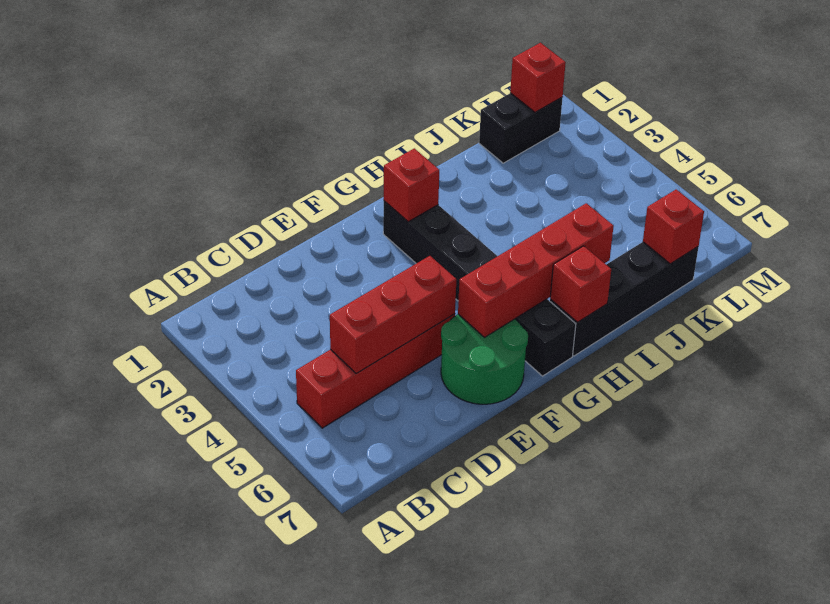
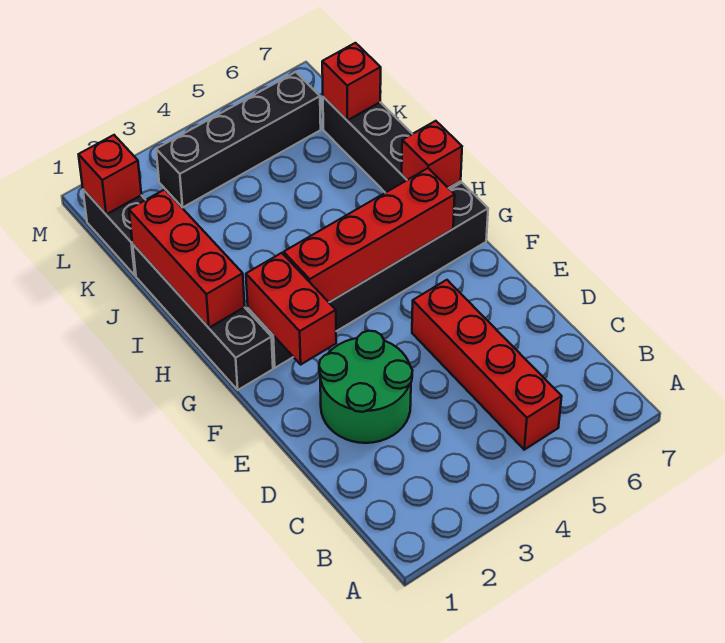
red brick C5:E5 level 2 -> red brick H1:J1 level 2
green round brick E6:F7 level 1 -> green round brick D2:E3 level 1
red brick F6:I6 level 2 -> red brick G3:G6 level 2
none -> black brick G1:J1 level 1
red brick G2 level 2 -> red brick F2:G2 level 2
none -> black brick L3:L6 level 1

